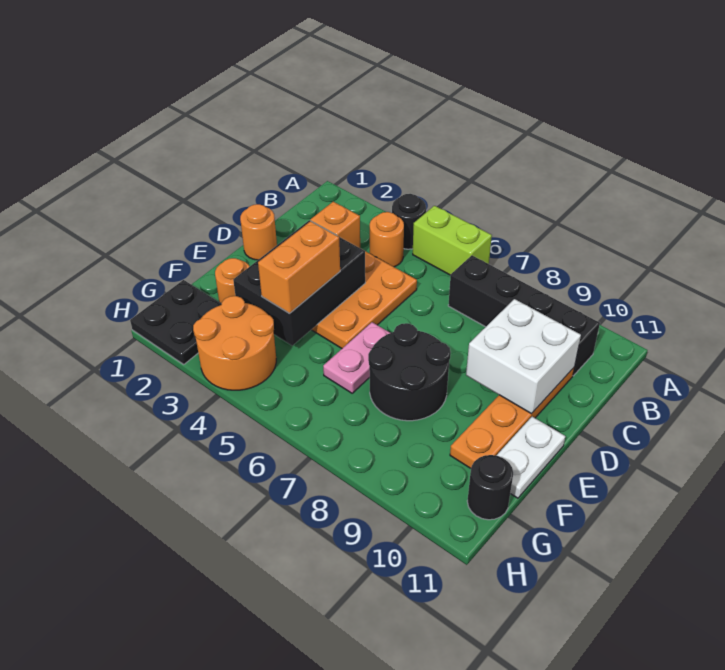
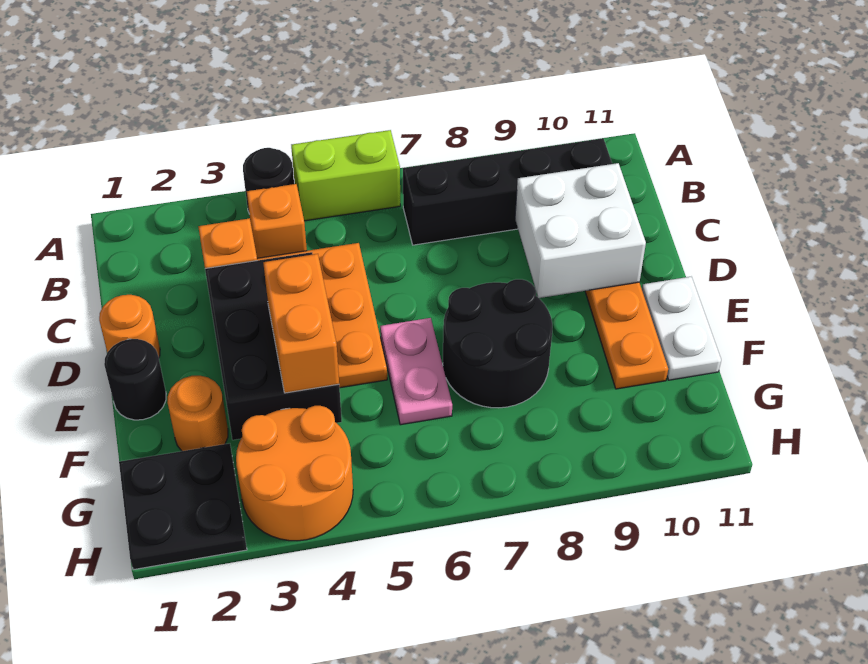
orange round brick B4 level 1 -> orange brick B4 level 1
black round brick G11 level 1 -> black round brick E1 level 1

